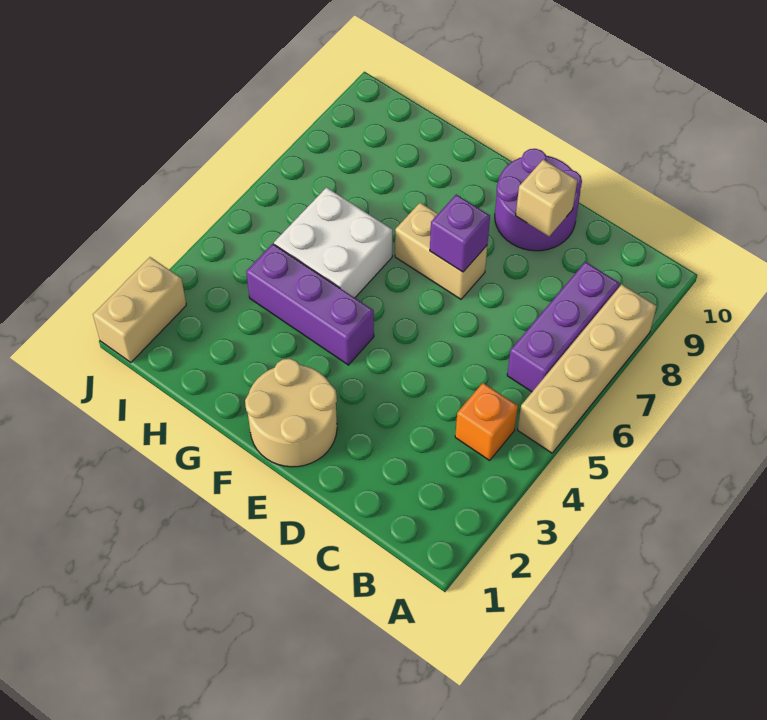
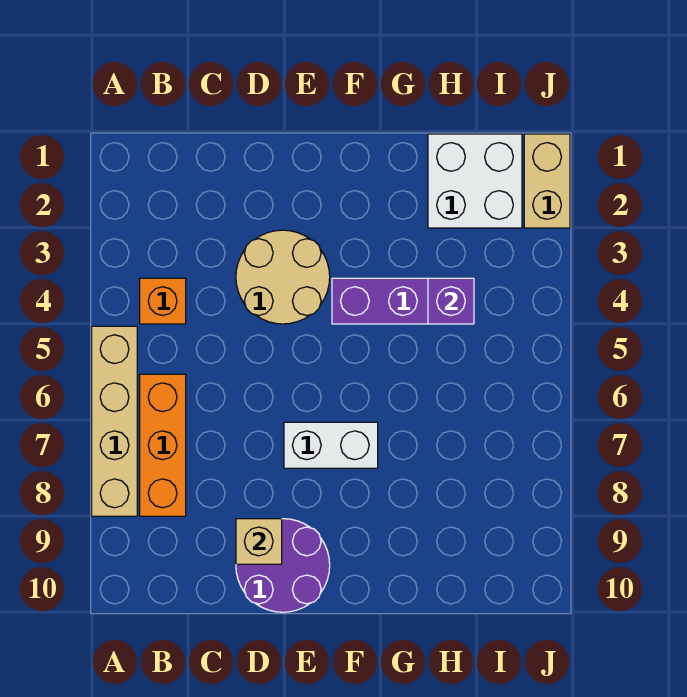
purple brick B6:B8 level 1 -> orange brick B6:B8 level 1
tan round brick E1:F2 level 1 -> tan round brick D3:E4 level 1
tan brick E7:F7 level 1 -> white brick E7:F7 level 1
purple brick E7 level 2 -> purple brick H4 level 2
white brick G5:H6 level 1 -> white brick H1:I2 level 1

